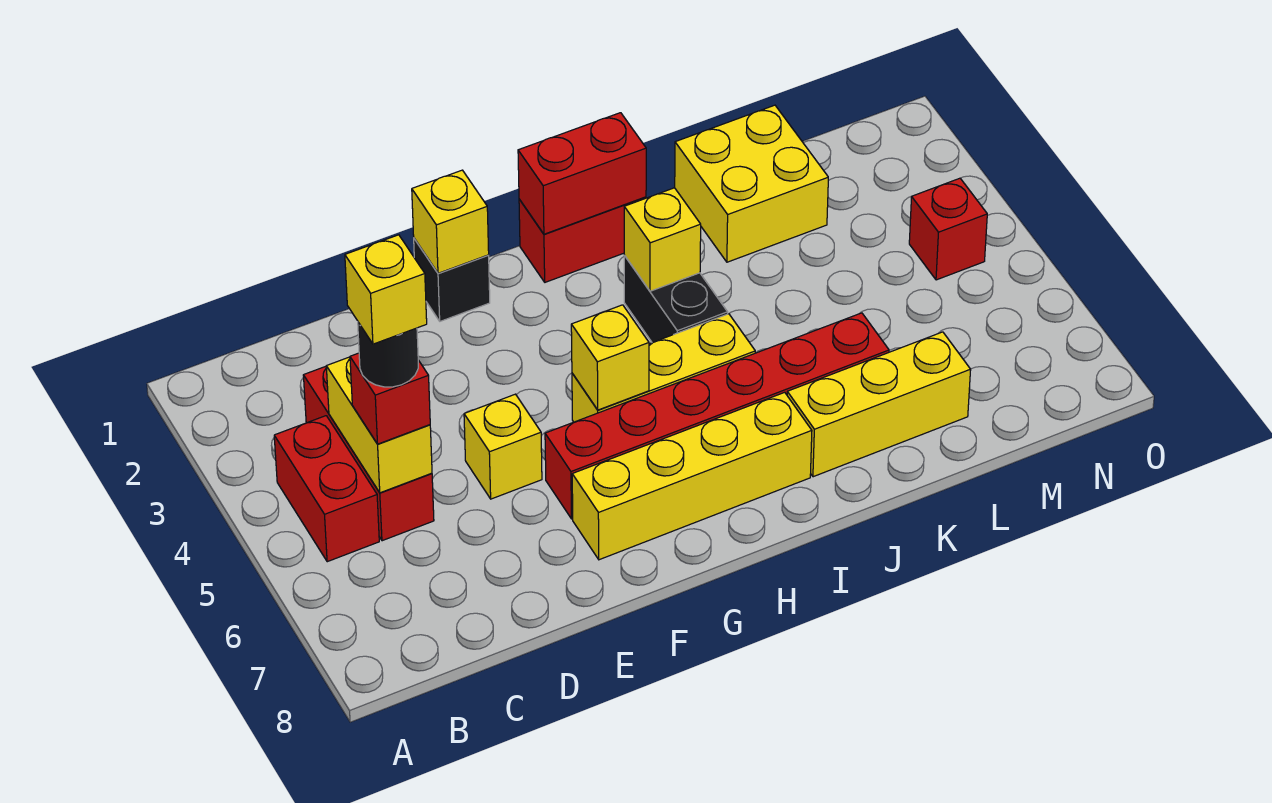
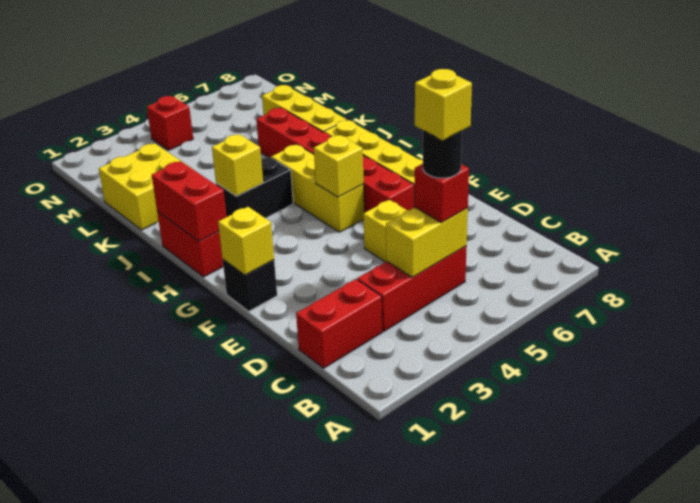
red brick B4:B5 level 1 -> red brick C1:C2 level 1

